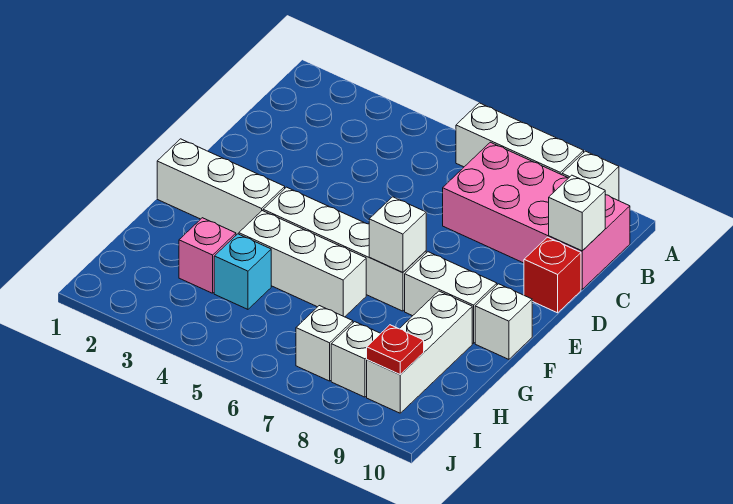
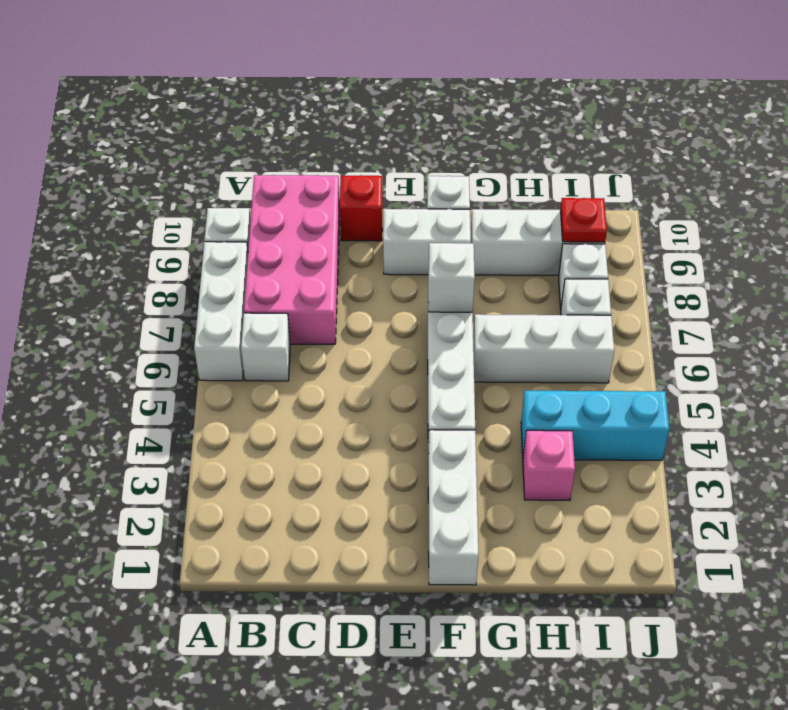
white brick C10 level 2 -> white brick B6 level 1
white brick F8:F9 level 1 -> white brick E9:F9 level 1
white brick G4:G6 level 1 -> white brick G6:I6 level 1
cyan brick H4 level 1 -> cyan brick H4:J4 level 1

